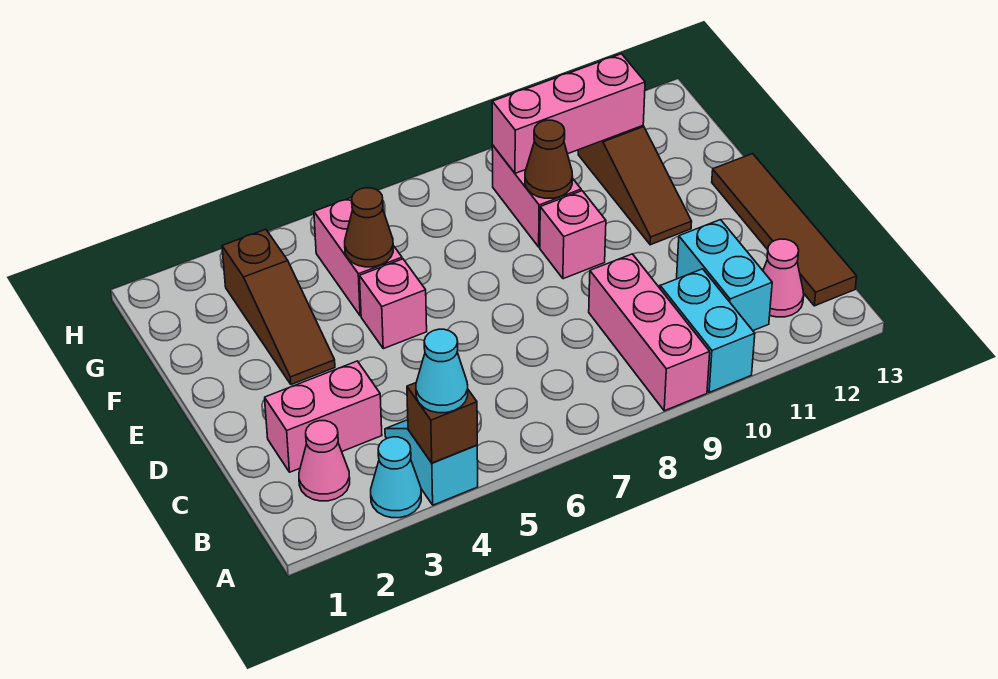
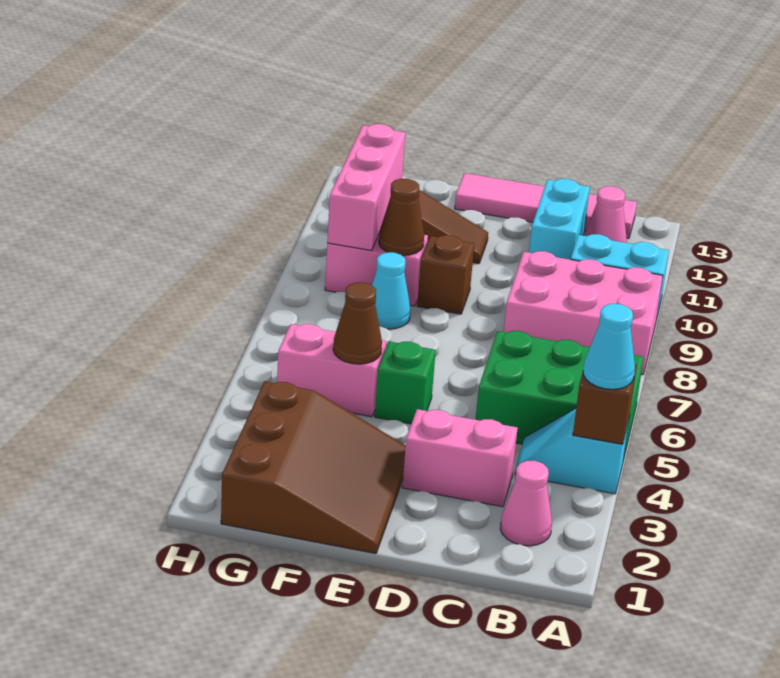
cyan cone A3 level 1 -> cyan cone F8 level 1
none -> green brick A5:C6 level 1
pink brick A9:C9 level 1 -> pink brick A8:C9 level 1
cyan brick B11:C11 level 1 -> cyan brick C11:C12 level 1
brown tile B13:E13 level 1 -> pink tile B13:E13 level 1
pink brick C2:C3 level 1 -> pink brick C3:D3 level 1
brown slope E3:G3 level 1 top G -> brown slope E1:G3 level 1 top G
pink brick E5 level 1 -> green brick E5 level 1
pink brick E9 level 1 -> brown brick E9 level 1

